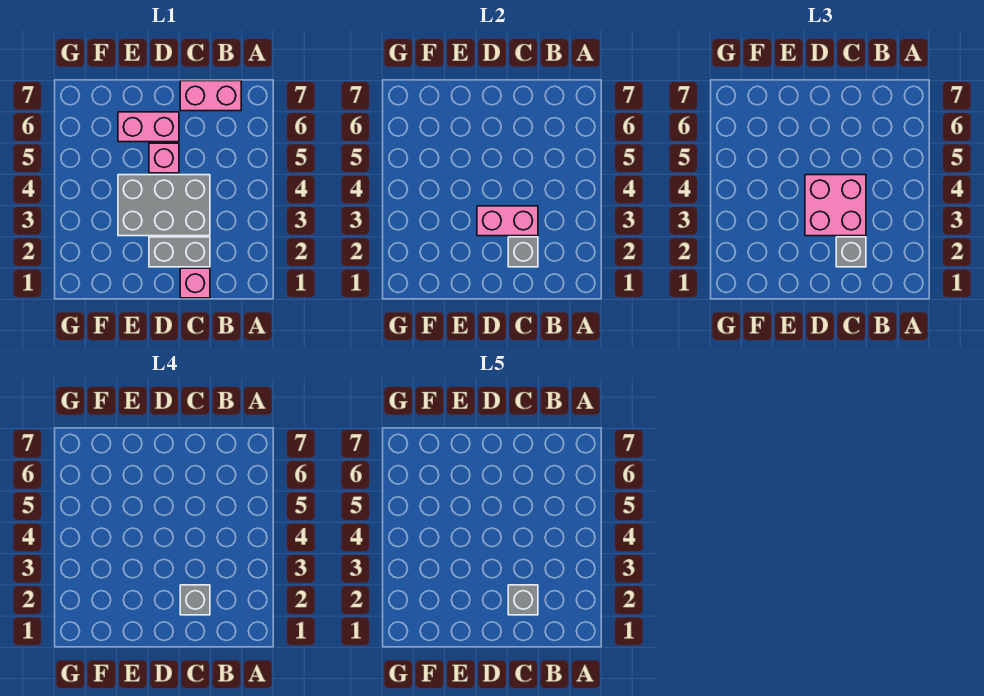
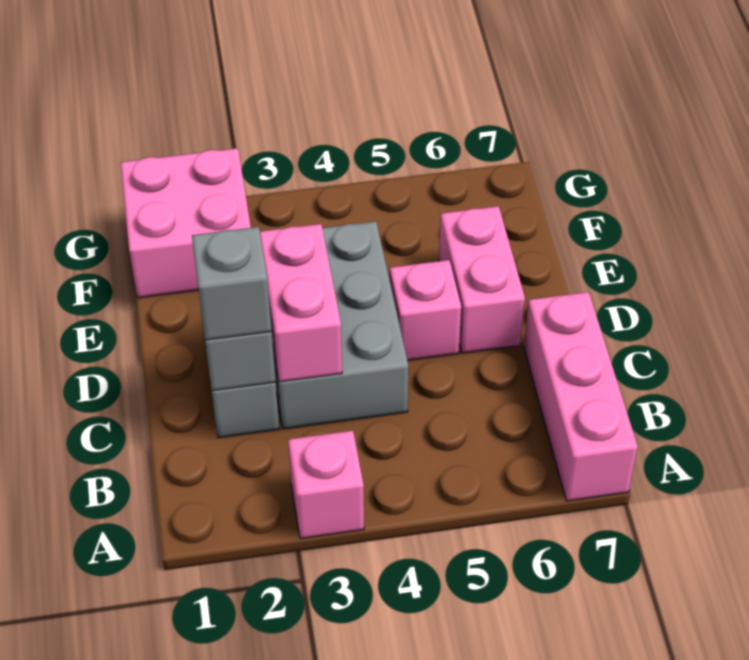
pink brick B7:C7 level 1 -> pink brick A7:C7 level 1
pink brick C1 level 1 -> pink brick A3 level 1
grey brick C2 level 4 -> none
grey brick C2 level 5 -> none
pink brick C3:D4 level 3 -> pink brick F1:G2 level 1

